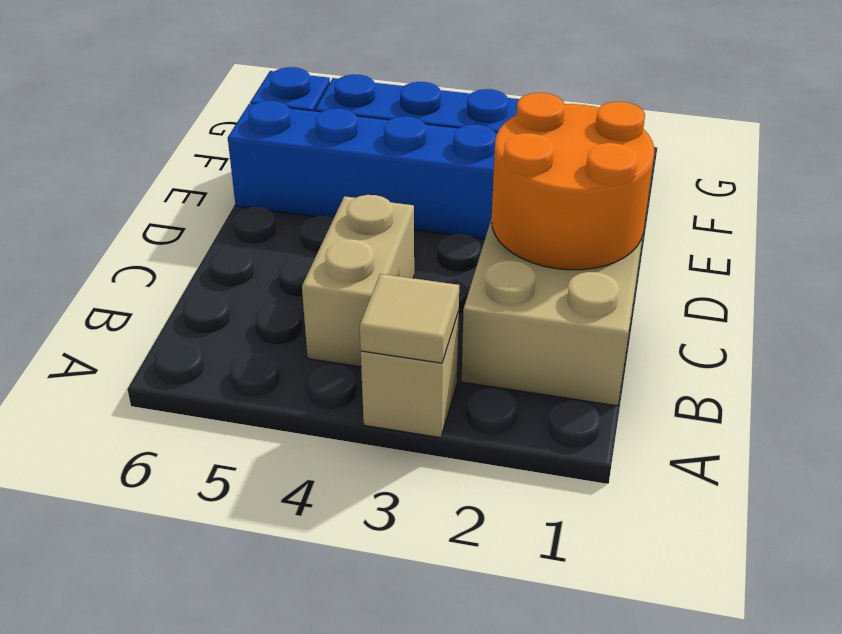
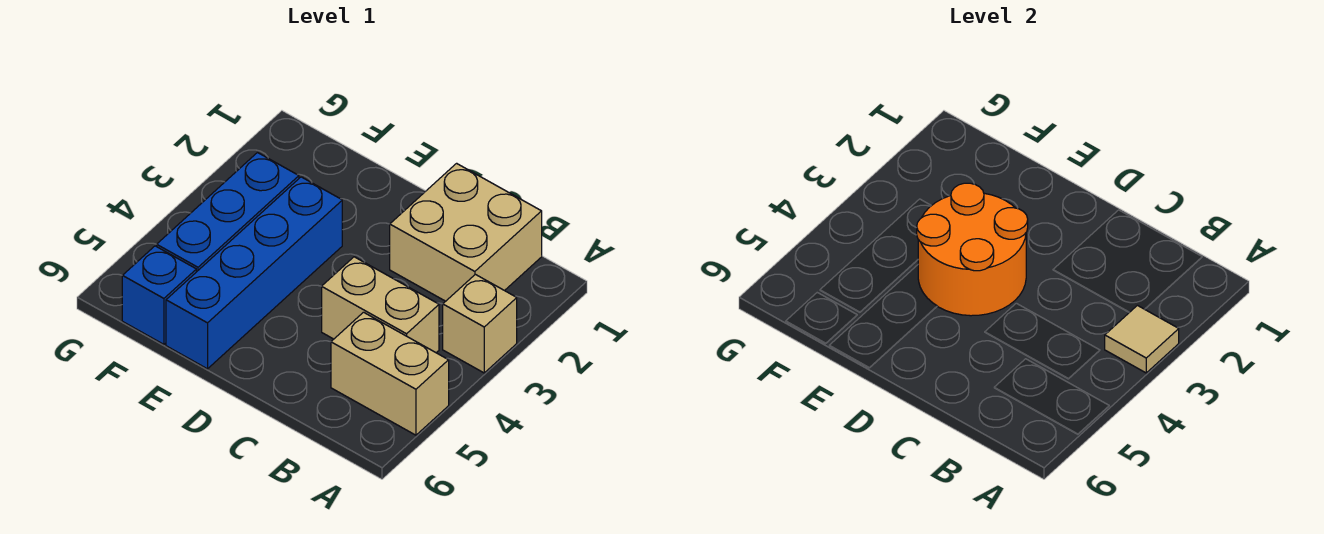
none -> tan brick A5:B5 level 1
orange round brick C1:D2 level 2 -> orange round brick D3:E4 level 2

